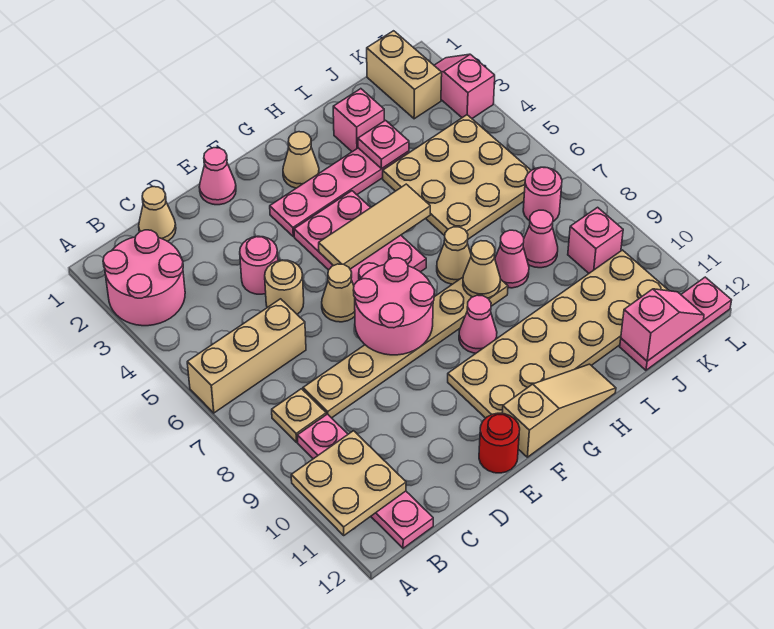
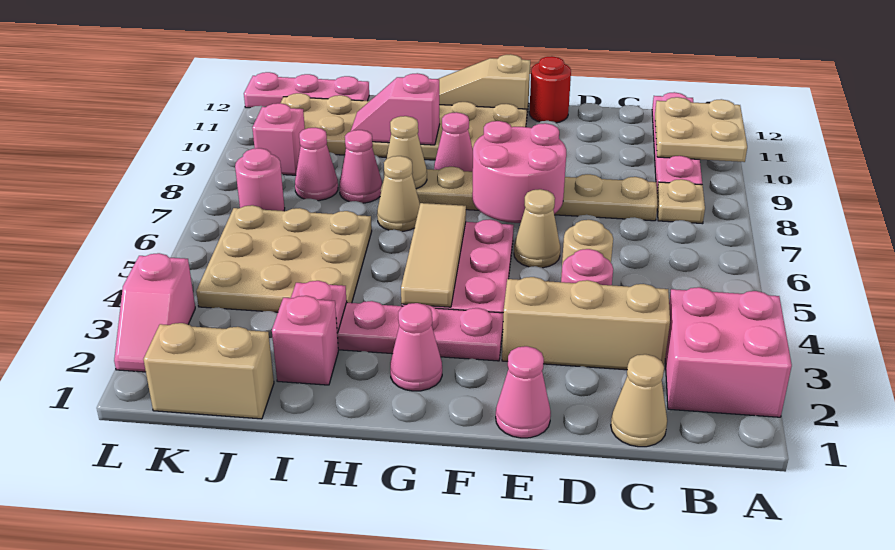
pink round brick A2:B3 level 1 -> pink brick A2:B3 level 1
tan brick A6:C6 level 1 -> tan brick C3:E3 level 1
tan tile F5:H5 level 2 -> tan tile G4:G6 level 2
tan cone G2 level 1 -> pink cone G2 level 1
pink slope J12:K12 level 2 top J -> pink slope H10:I10 level 2 top H
tan brick K1:K2 level 1 -> tan brick J1:K1 level 1

